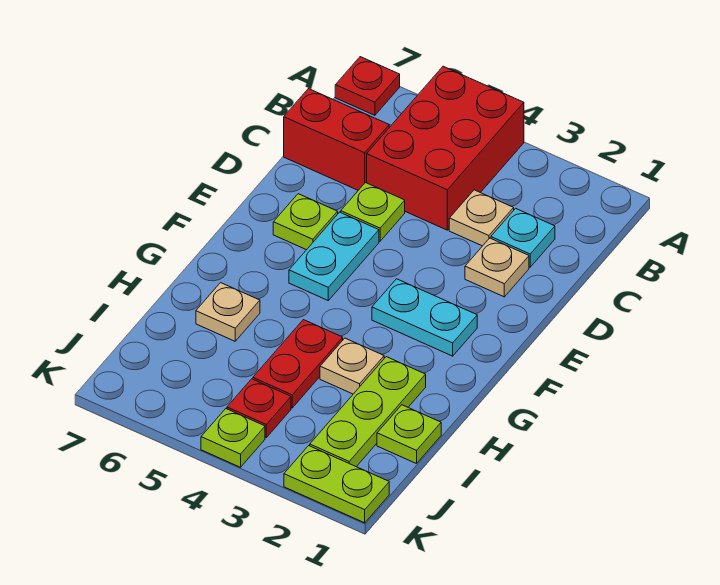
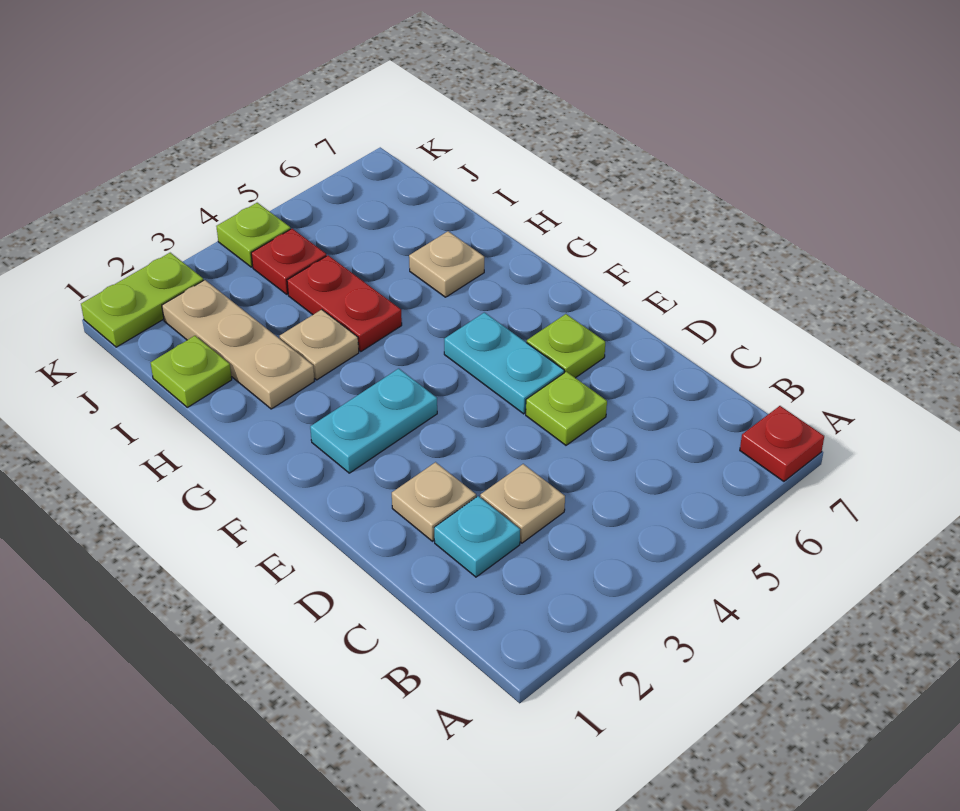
red brick A4:C5 level 1 -> none
red brick C6:C7 level 1 -> none
lime plate H2:J2 level 1 -> tan plate H2:J2 level 1

